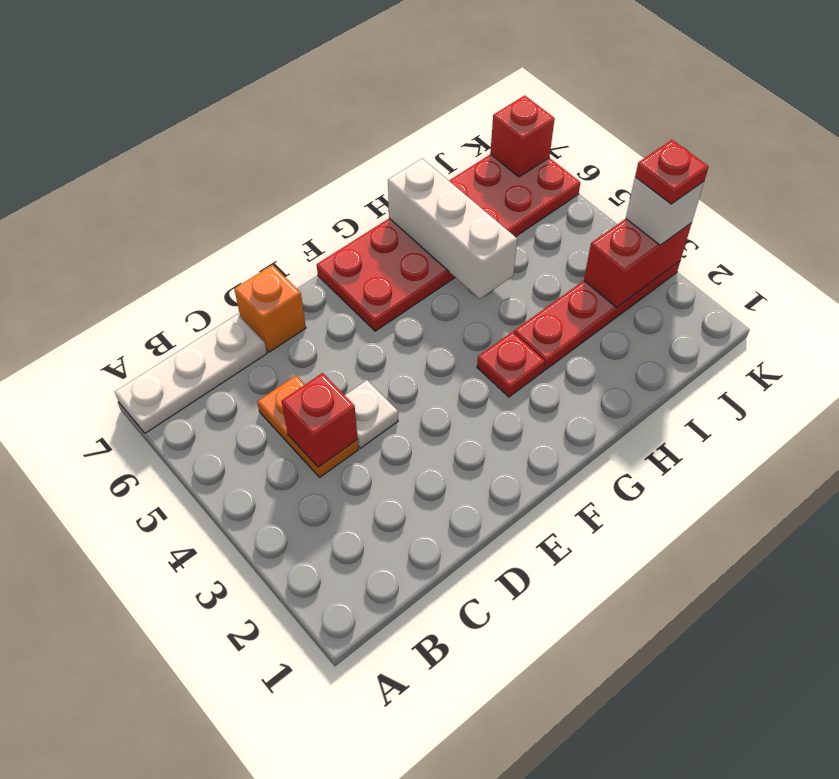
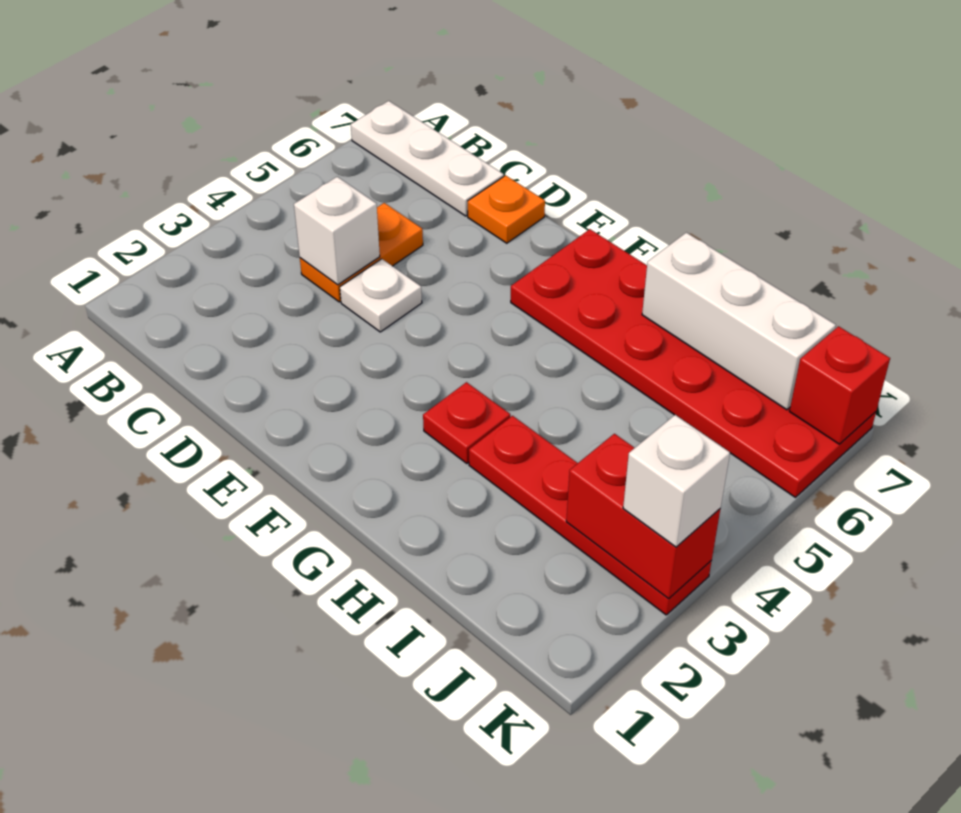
red brick C4 level 2 -> white brick C4 level 2
orange brick D7 level 1 -> orange plate D7 level 1
white brick H5:H7 level 2 -> white brick H7:J7 level 2
red plate K3 level 4 -> none

